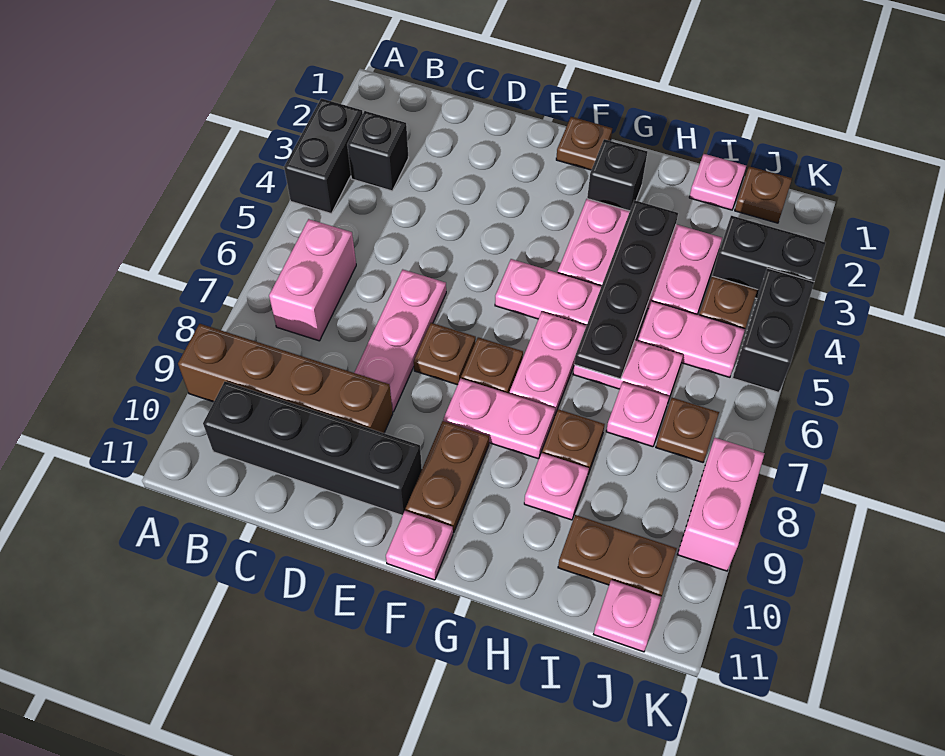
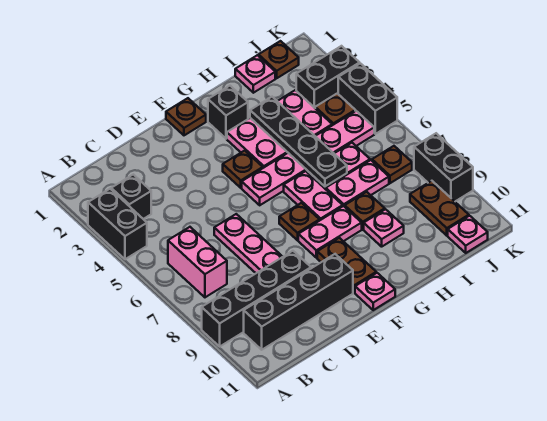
brown brick A9:D9 level 1 -> black brick A9:D9 level 1
brown plate E7 level 1 -> brown plate F4 level 1
pink plate I7 level 1 -> pink plate H7:I7 level 1
brown plate I10:J10 level 1 -> brown plate J9:J10 level 1
pink brick K8:K9 level 1 -> black brick K8:K9 level 1

